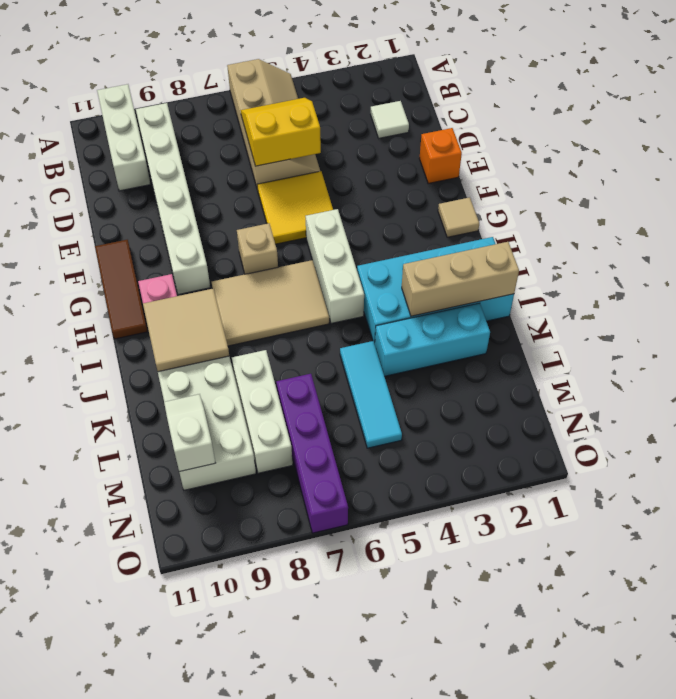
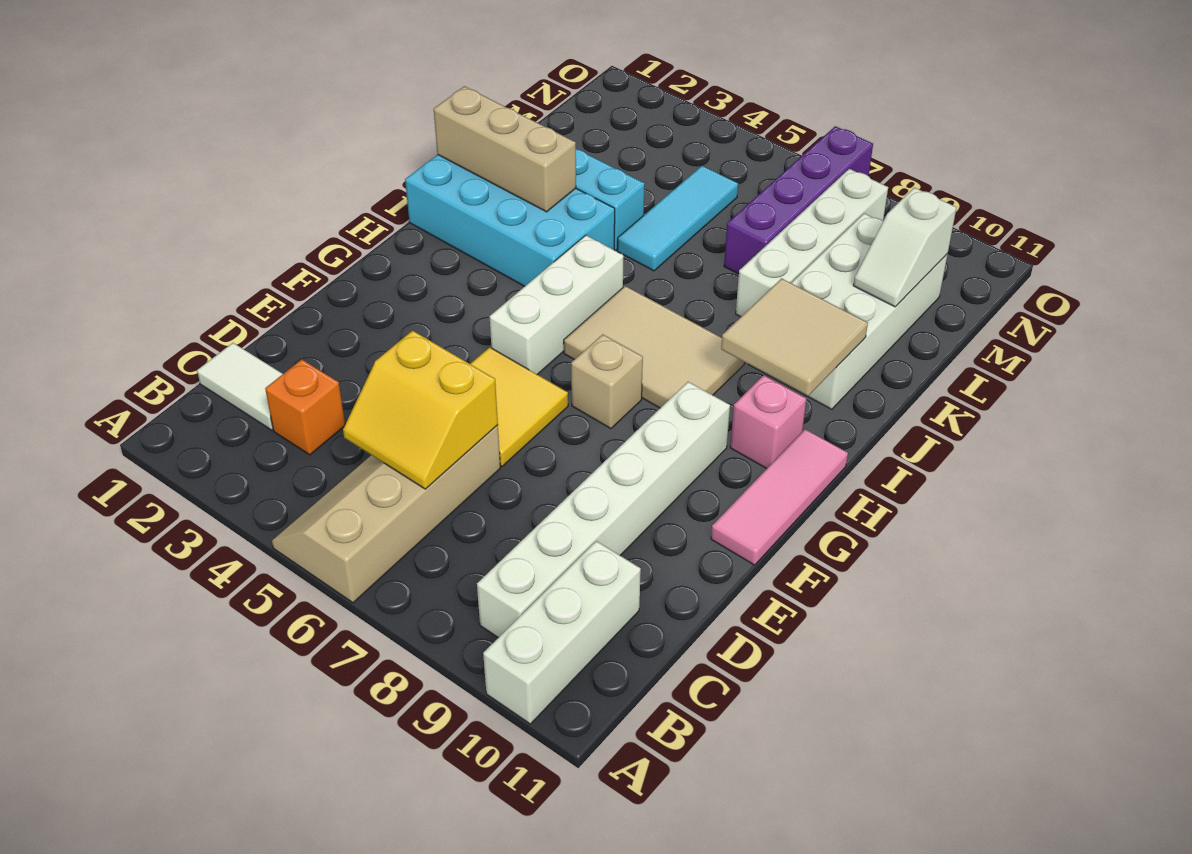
white tile C2 level 1 -> white tile C1:C2 level 1
orange brick E1 level 1 -> orange brick C3 level 1
brown tile F11:H11 level 1 -> pink tile F11:H11 level 1
tan tile G1 level 1 -> none
white brick K8:M8 level 1 -> white brick K8:N8 level 1

